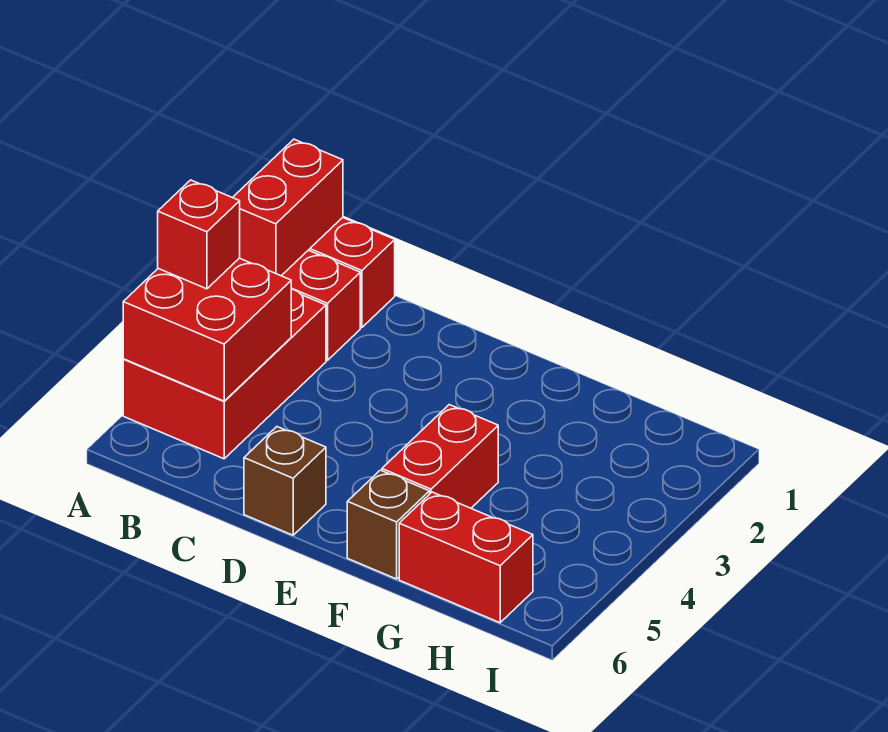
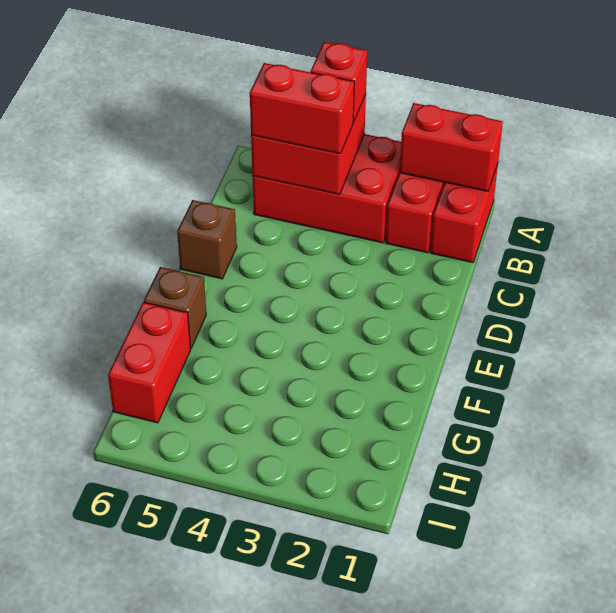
red brick F4:F5 level 1 -> red brick B4:B5 level 3

